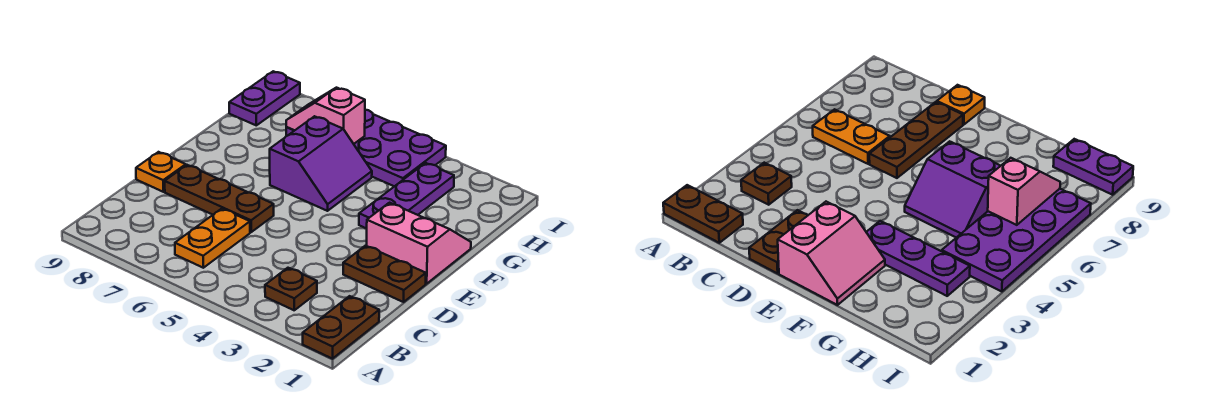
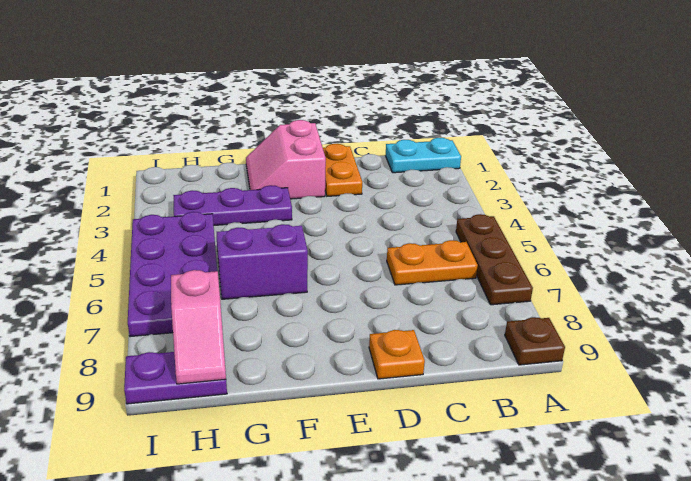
brown plate A1:B1 level 1 -> cyan plate A1:B1 level 1
brown plate B3 level 1 -> brown plate A9 level 1
brown plate D1:D2 level 1 -> orange plate D1:D2 level 1
brown plate D6:D8 level 1 -> brown plate A5:A7 level 1
pink slope H6:H7 level 2 top 6 -> pink slope H8:H9 level 2 top 8

